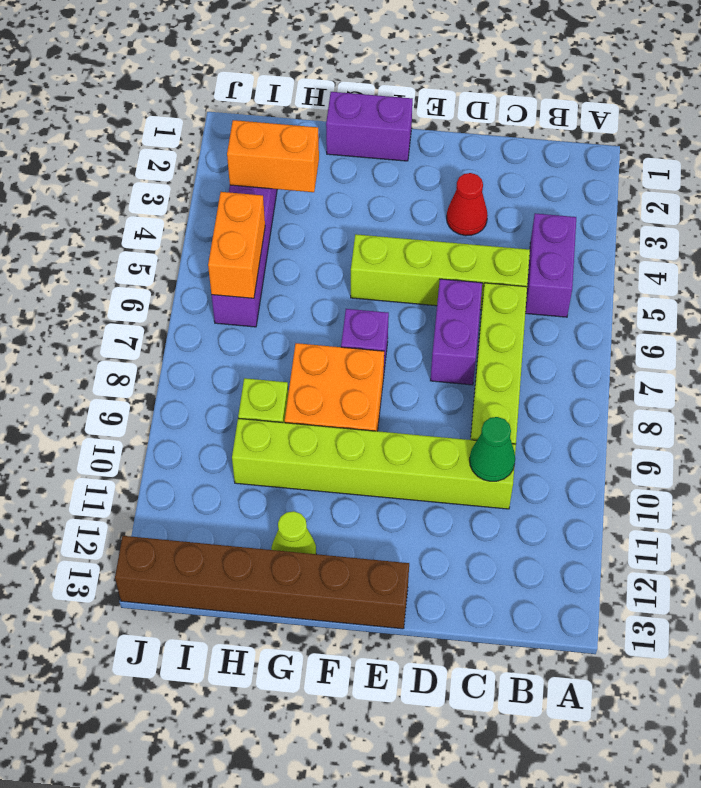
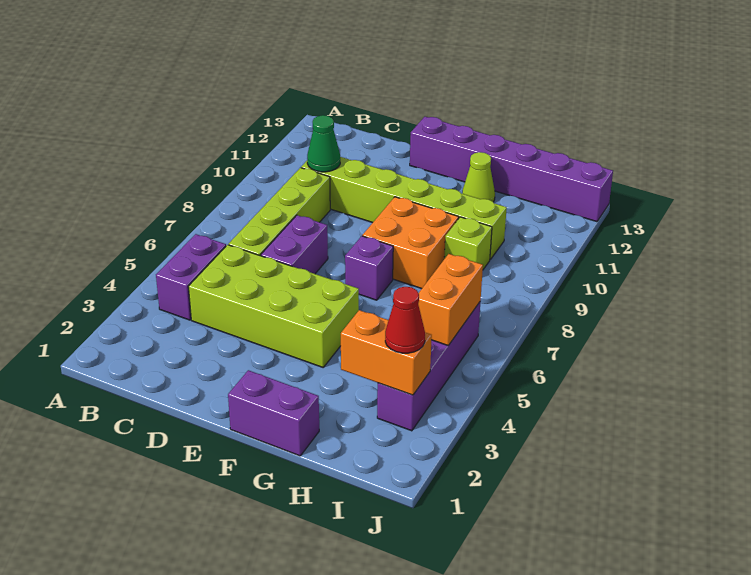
lime brick C5:F5 level 1 -> lime brick C4:F5 level 1
red cone D3 level 1 -> red cone I3 level 3
brown brick E13:J13 level 1 -> purple brick E13:J13 level 1

